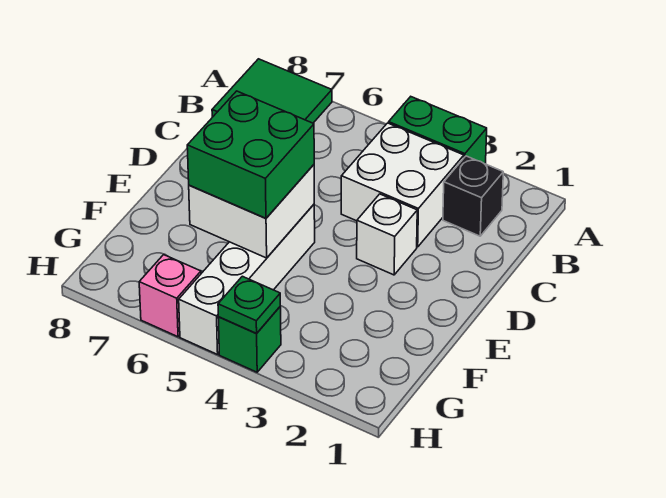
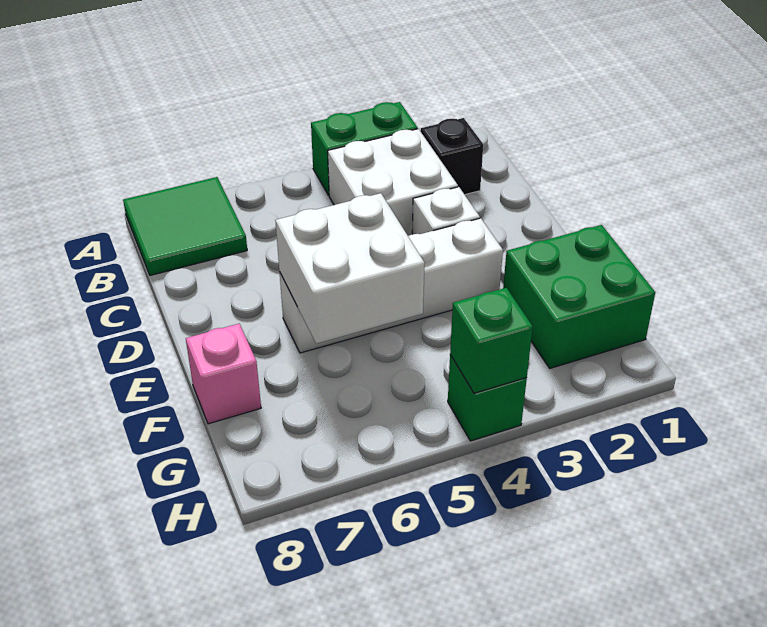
white brick E5:H5 level 1 -> white brick E3:E6 level 1
green brick E5:F6 level 3 -> green brick F1:G2 level 1
green plate H4 level 2 -> green brick H4 level 2
pink brick H6 level 1 -> pink brick F8 level 1

